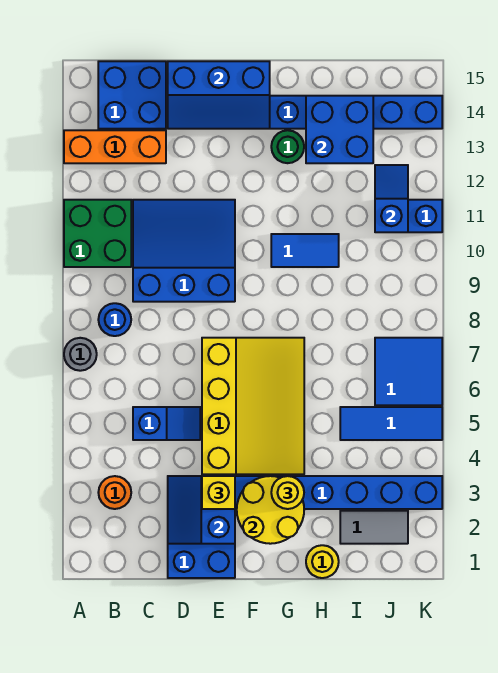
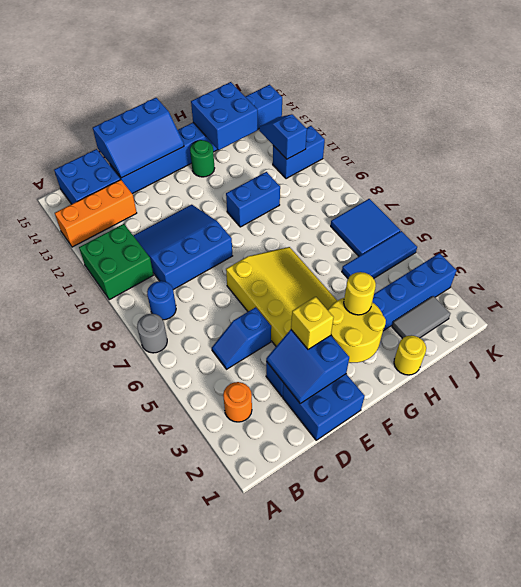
blue slope C5:D5 level 1 top C -> blue slope C5:D5 level 1 top D
blue tile G10:H10 level 1 -> blue brick G10:H10 level 1

